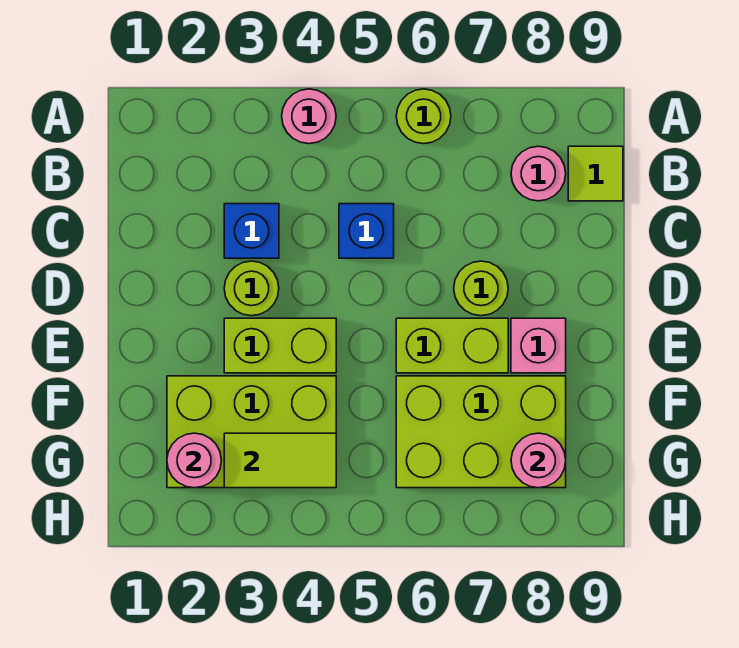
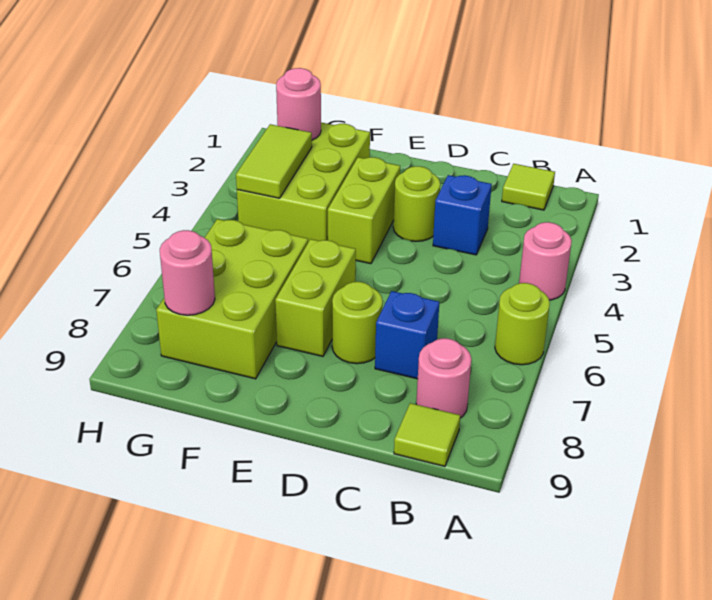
none -> lime tile B1 level 1
blue brick C5 level 1 -> blue brick C7 level 1
pink brick E8 level 1 -> none

